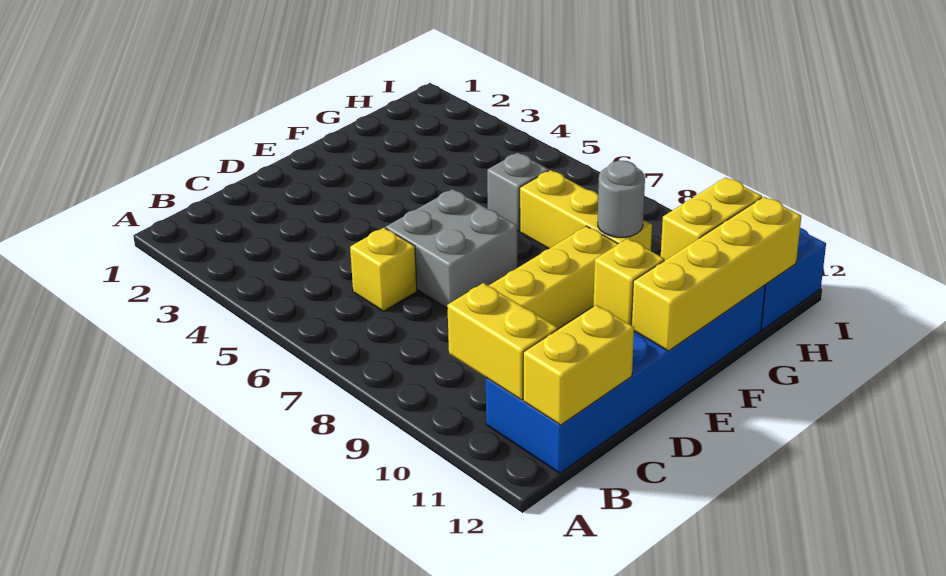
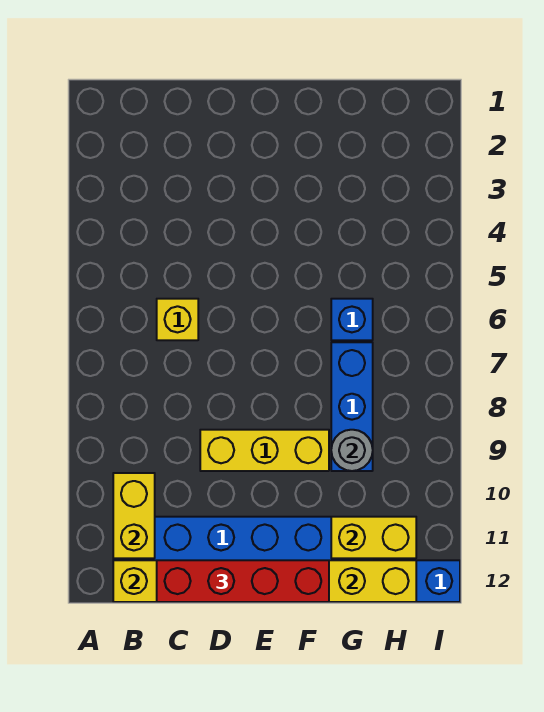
none -> red brick C12:F12 level 3
grey brick D6:E7 level 1 -> none
yellow brick E11 level 2 -> none
grey brick G6 level 1 -> blue brick G6 level 1
yellow brick G7:G9 level 1 -> blue brick G7:G9 level 1

